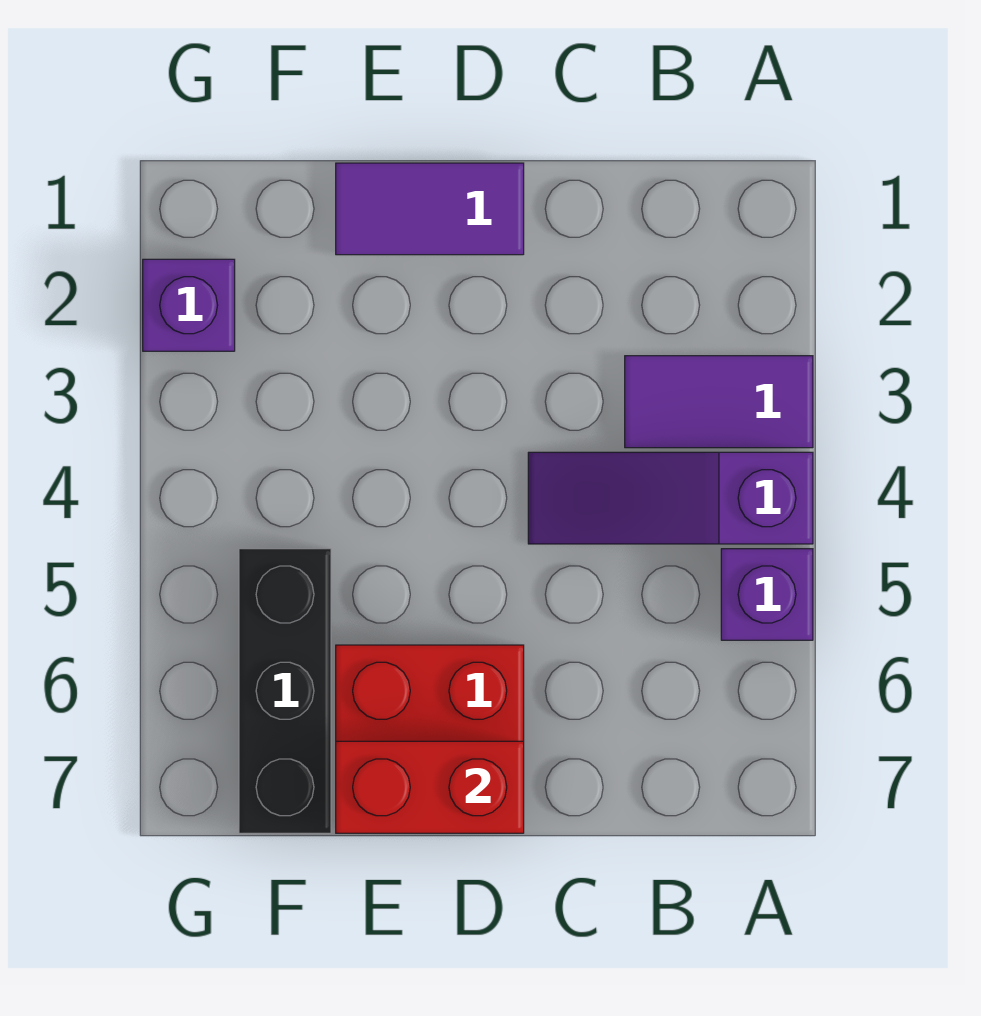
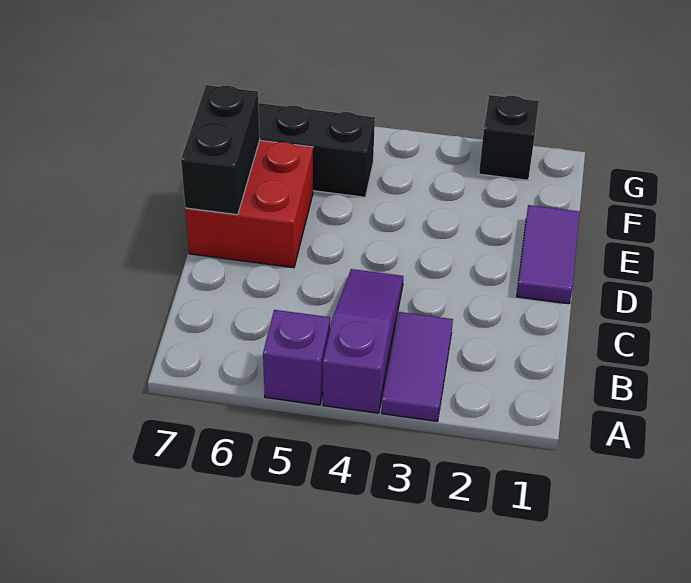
red brick D7:E7 level 2 -> black brick D7:E7 level 2
purple brick G2 level 1 -> black brick G2 level 1

